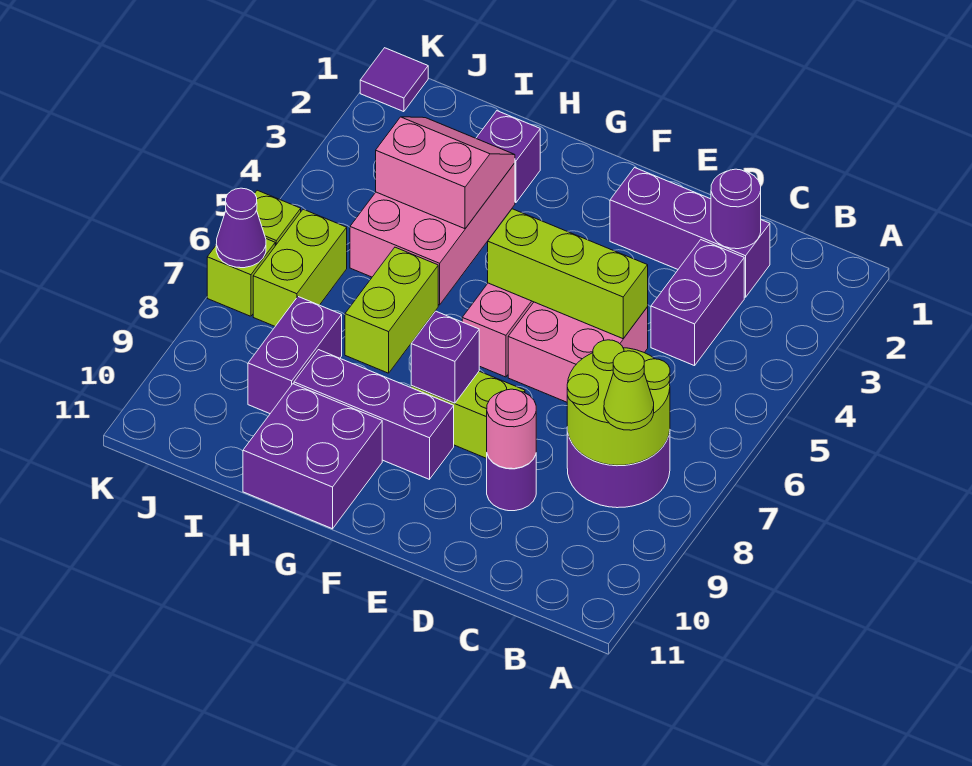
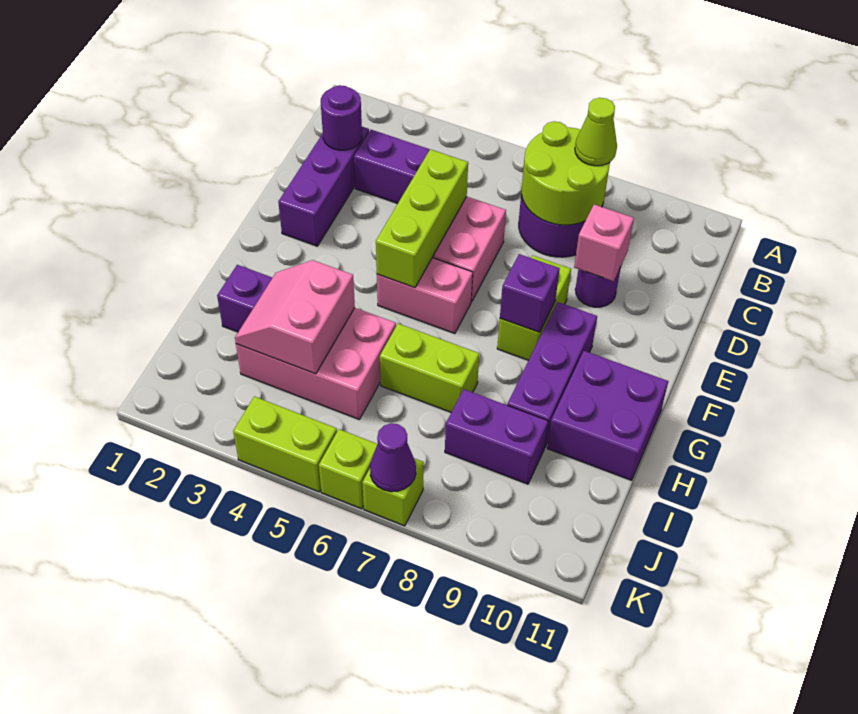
pink round brick D9 level 2 -> pink brick D9 level 2
lime brick J6:J7 level 1 -> lime brick K4:K5 level 1
purple tile K1 level 1 -> none

